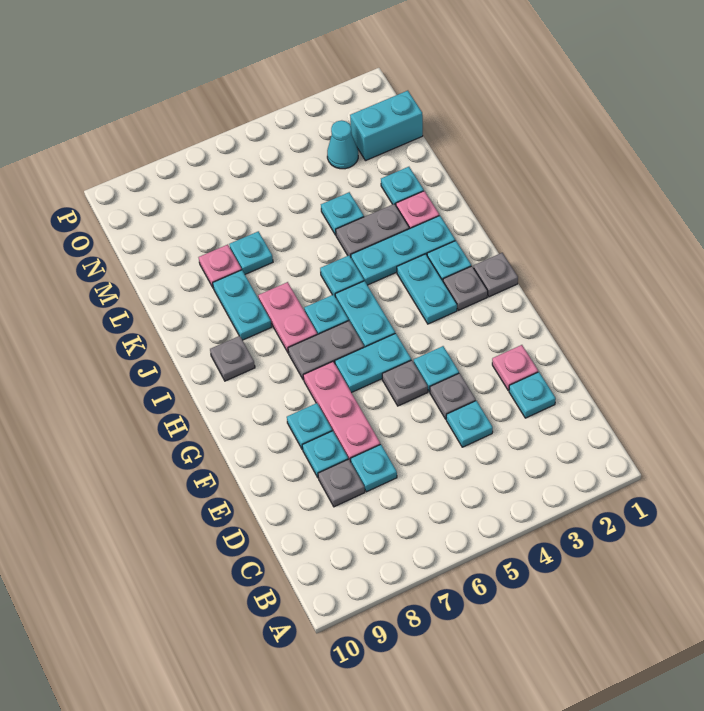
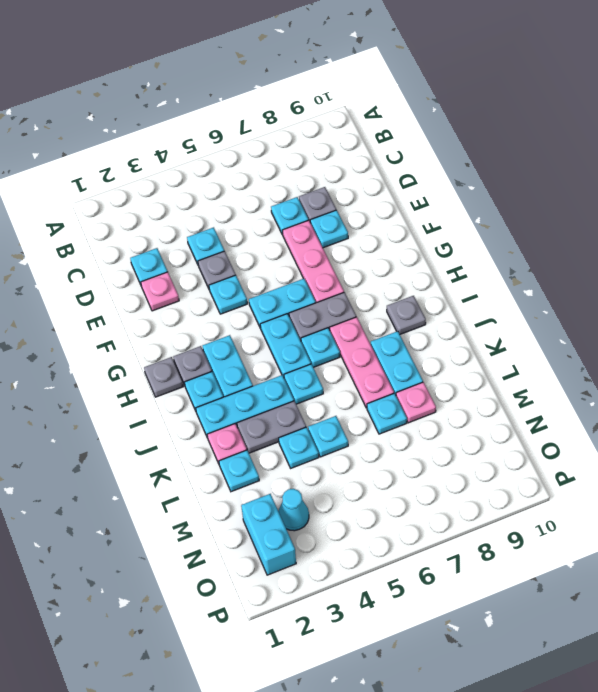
grey plate F5 level 1 -> none
cyan plate F8 level 1 -> cyan plate L5 level 1
pink plate I7:J7 level 1 -> pink plate I7:K7 level 1
cyan brick N1:N2 level 1 -> cyan brick N2:O2 level 1

